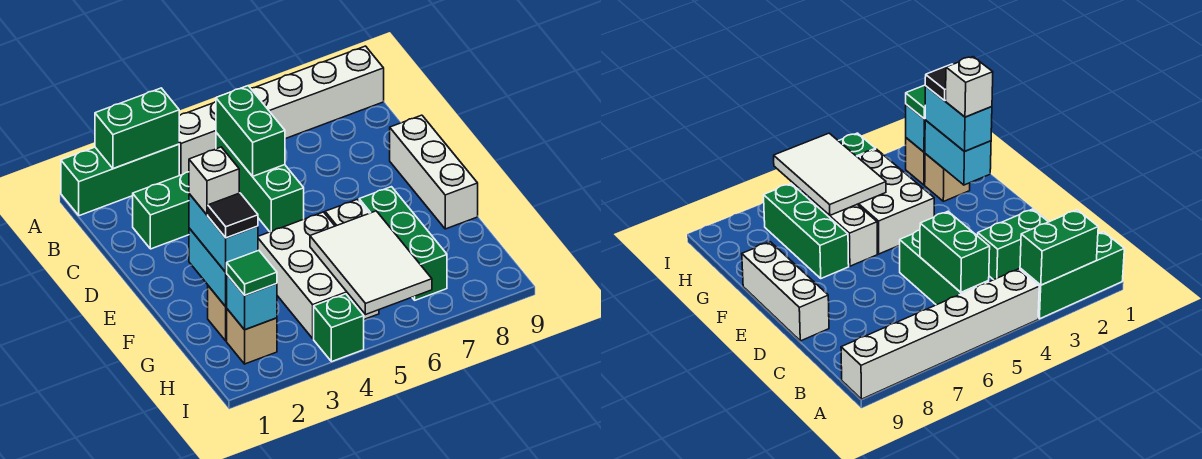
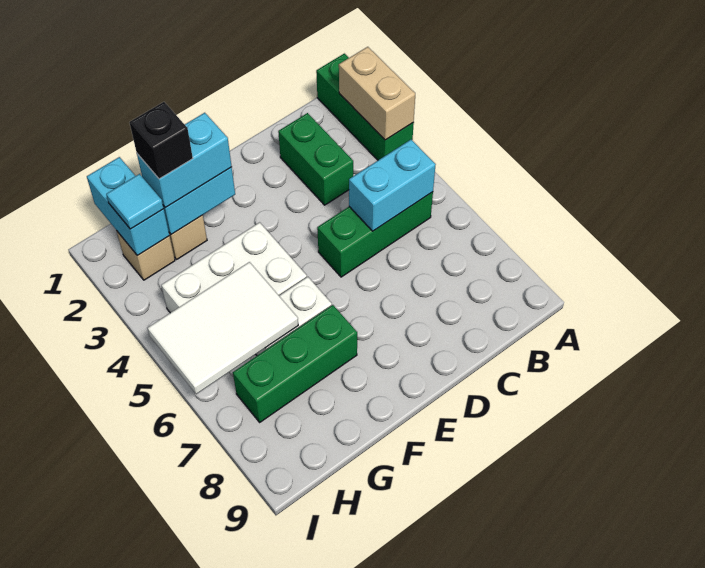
green brick A2:A3 level 2 -> tan brick A2:A3 level 2
white brick A4:A9 level 1 -> none
green brick B5:C5 level 2 -> cyan brick B5:C5 level 2
white brick D9:F9 level 1 -> none
white brick F2 level 4 -> none
black tile G2 level 4 -> black brick G2 level 4
cyan brick H2 level 2 -> cyan brick H1:H2 level 2
green tile H2 level 3 -> cyan tile H2 level 3
green brick I4 level 1 -> none

